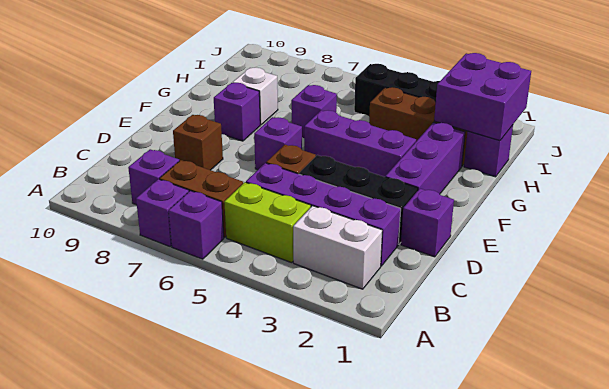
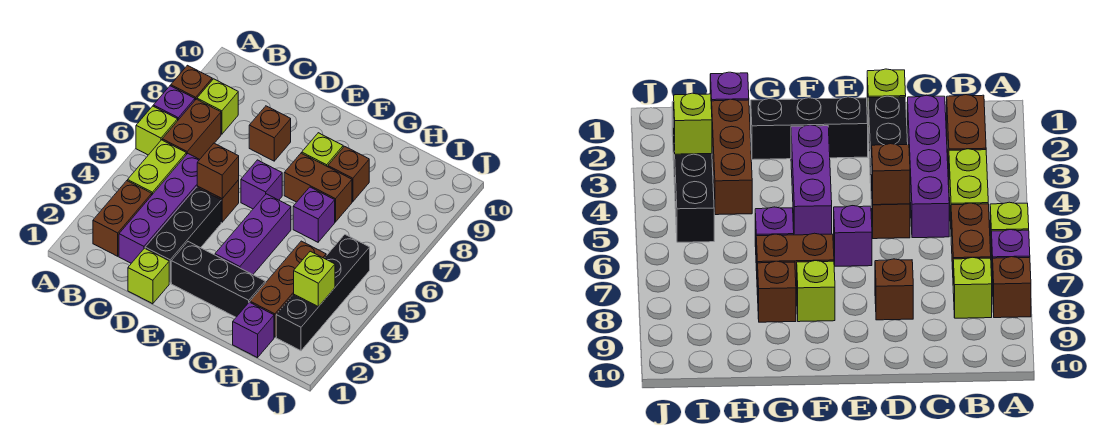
purple brick A6 level 1 -> lime brick A6 level 1
none -> brown brick A8 level 1
white brick B2:B3 level 1 -> brown brick B2:B3 level 1
purple brick B8 level 1 -> lime brick B8 level 1
purple brick D1 level 1 -> lime brick D1 level 1
none -> brown brick D5 level 2
purple brick E2:G2 level 1 -> black brick E2:G2 level 1
none -> brown brick F7:G7 level 1
purple brick F8 level 1 -> lime brick F8 level 1
white brick G8 level 1 -> brown brick G8 level 1
purple brick H1:I2 level 2 -> none
none -> lime brick I3 level 2

